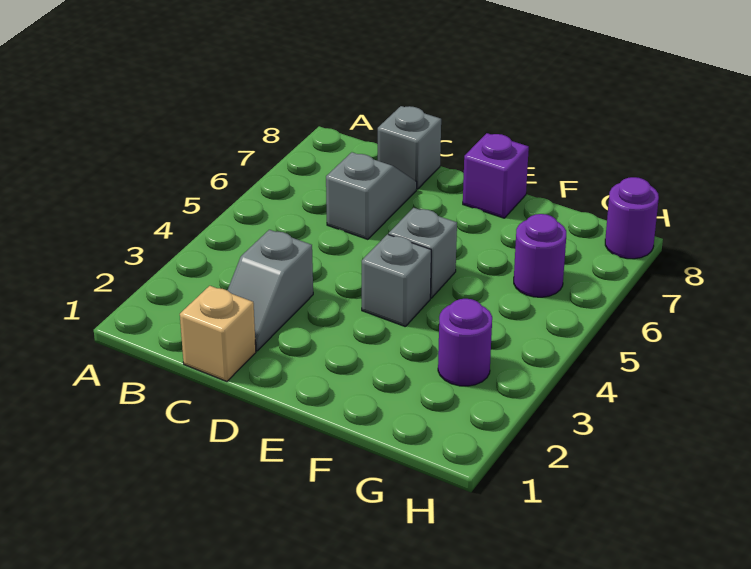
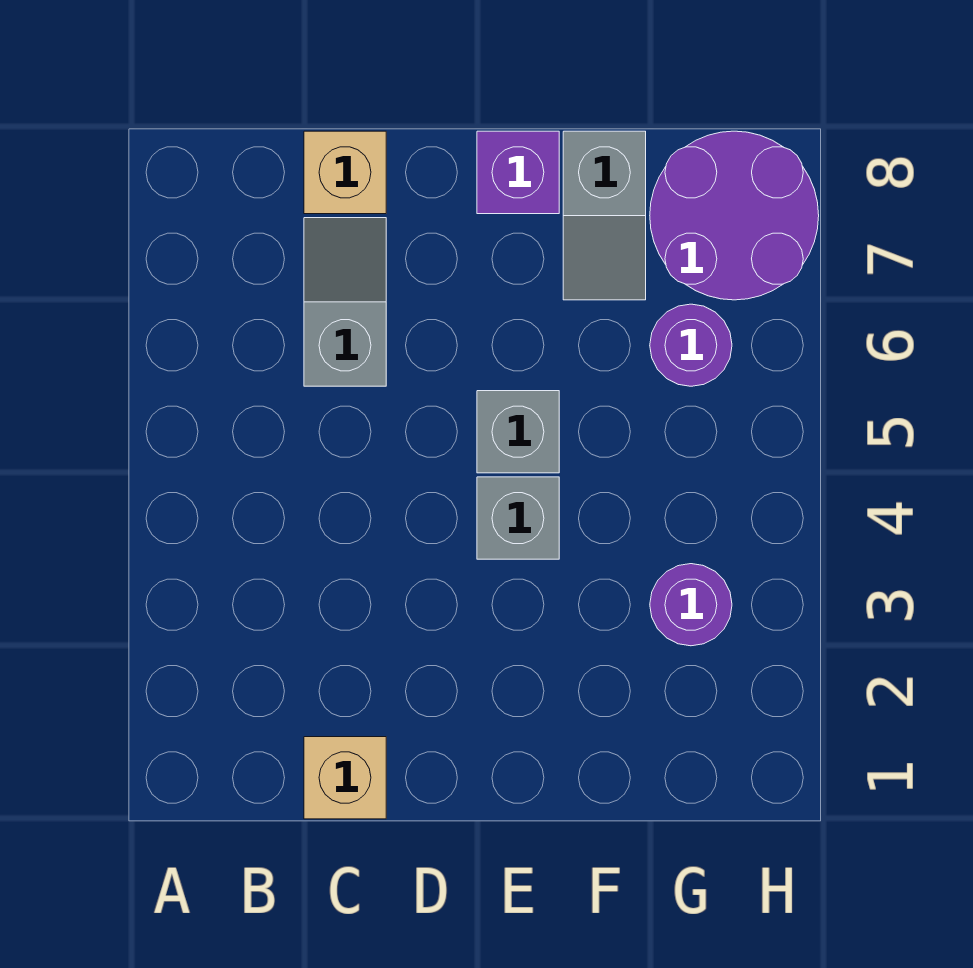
grey slope C2:C3 level 1 top 3 -> grey slope F7:F8 level 1 top 8
grey brick C8 level 1 -> tan brick C8 level 1
purple round brick H8 level 1 -> purple round brick G7:H8 level 1

